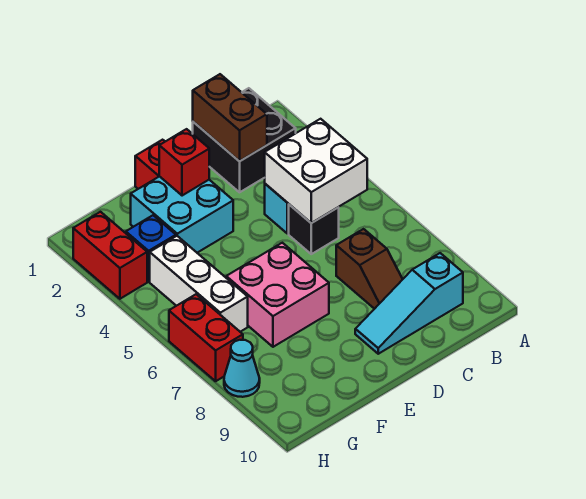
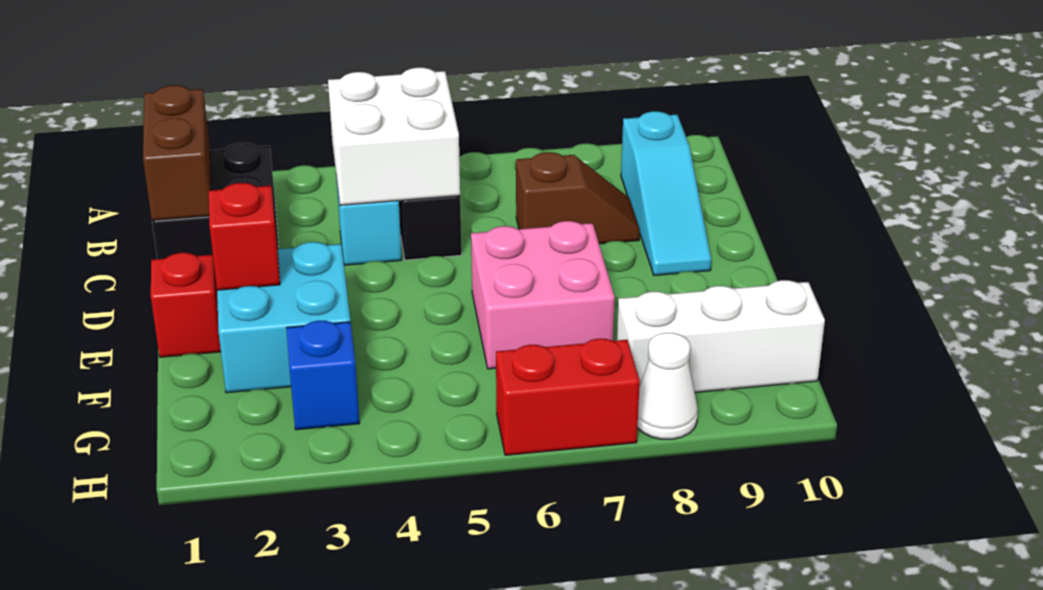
brown brick C1:C2 level 2 -> brown brick B1:C1 level 2
white brick G4:G6 level 1 -> white brick G8:G10 level 1
red brick H2:H3 level 1 -> none
cyan cone H8 level 1 -> white cone H8 level 1

